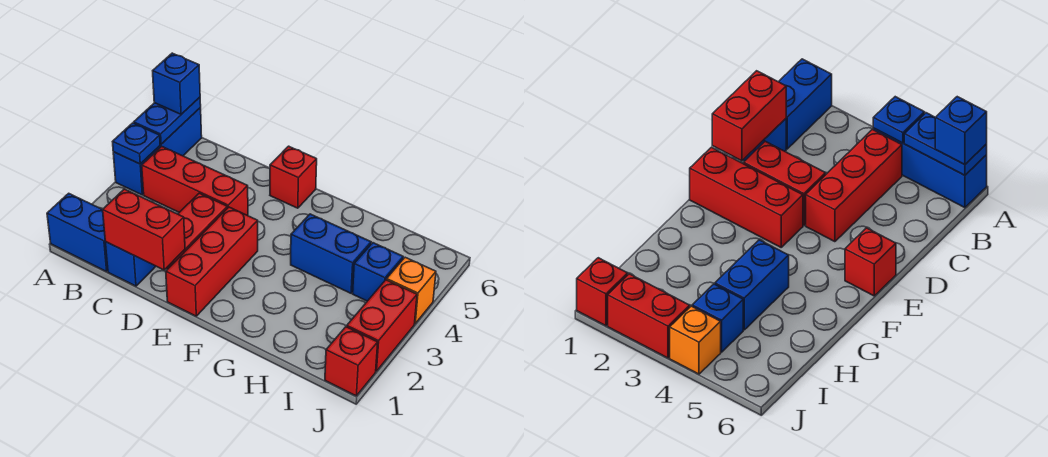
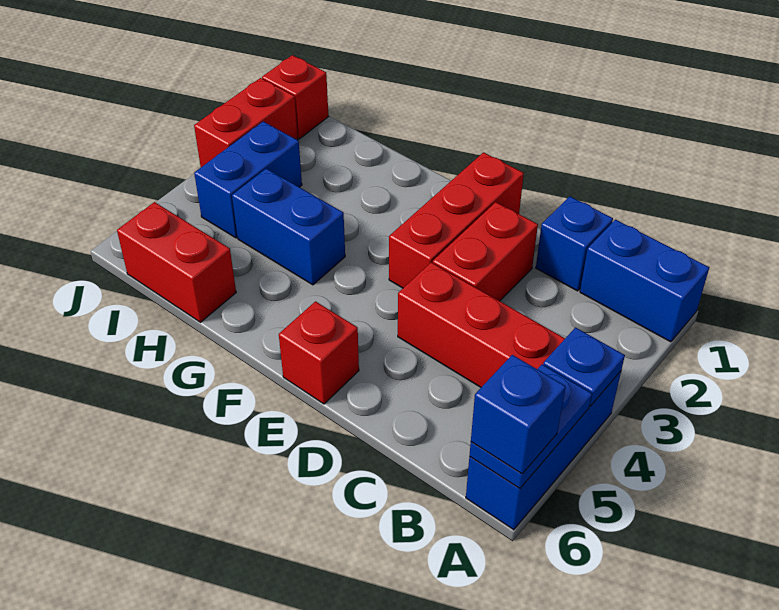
red brick C1:D1 level 2 -> red brick H6:I6 level 1
blue brick I4 level 1 -> blue brick I3:I4 level 1
orange brick J4 level 1 -> none

